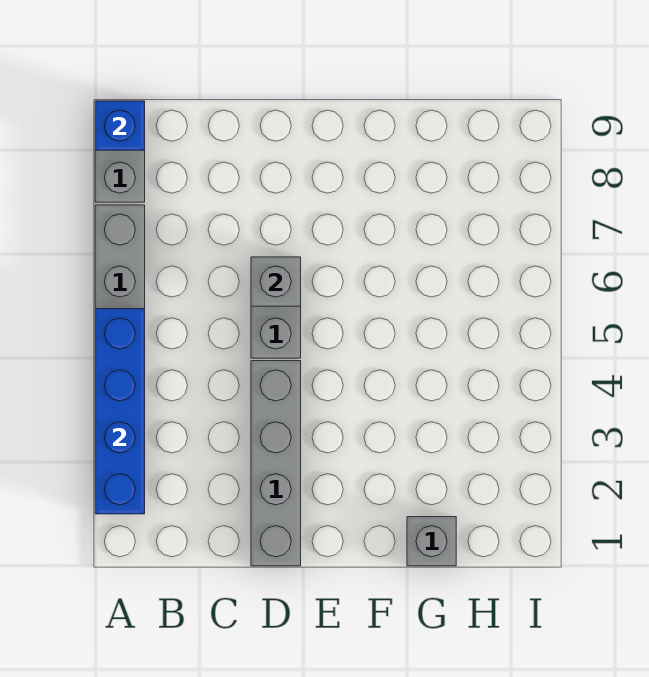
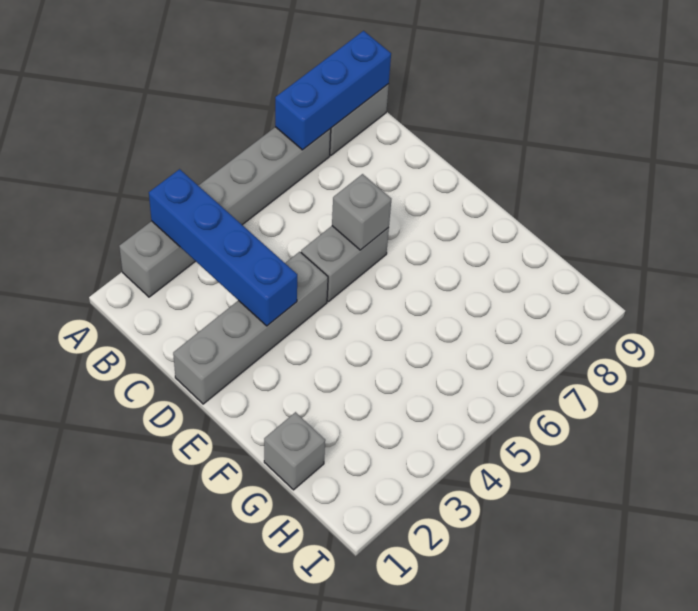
blue brick A2:A5 level 2 -> blue brick A3:D3 level 2
blue brick A9 level 2 -> blue brick A7:A9 level 2

